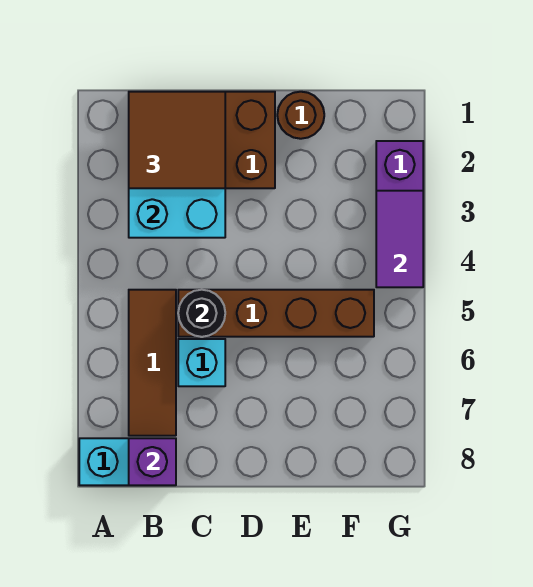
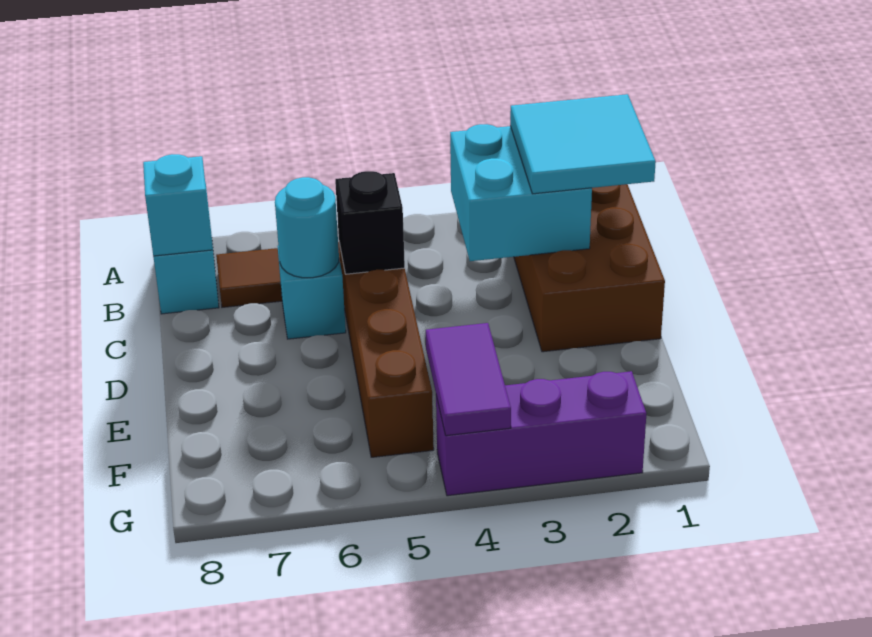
brown tile B1:C2 level 3 -> cyan tile B1:C2 level 3
purple brick B8 level 2 -> cyan brick B8 level 2
black round brick C5 level 2 -> black brick C5 level 2
none -> cyan round brick C6 level 2
brown round brick E1 level 1 -> none
purple tile G3:G4 level 2 -> purple tile F4:G4 level 2

